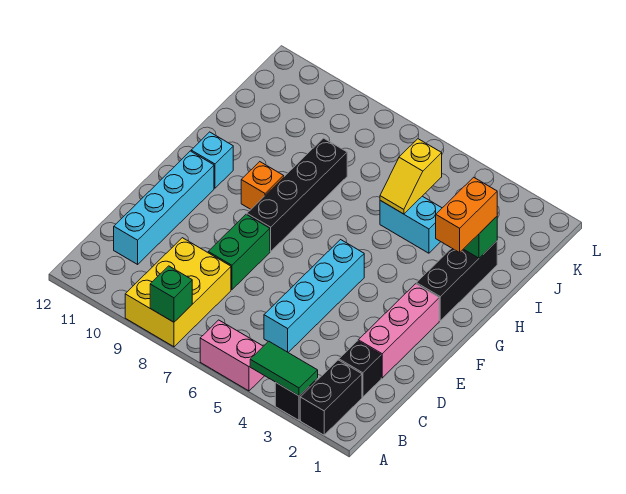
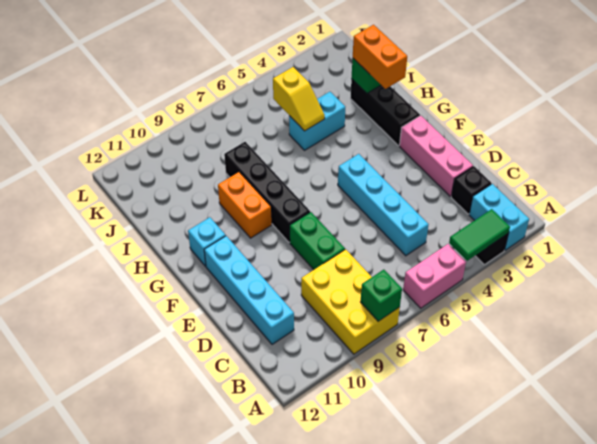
black brick A2:B2 level 1 -> cyan brick A2:B2 level 1
orange brick G9 level 1 -> orange brick G9:H9 level 1

